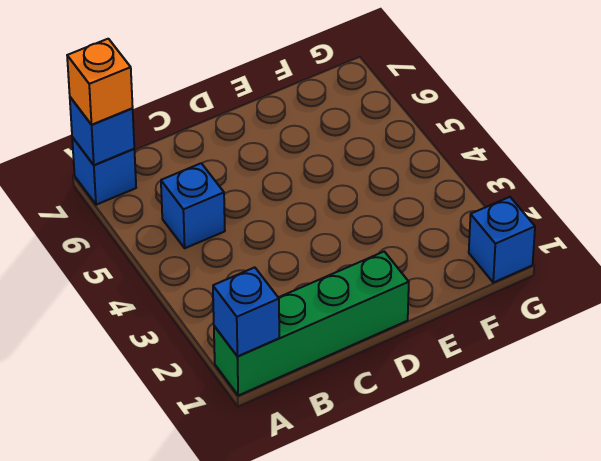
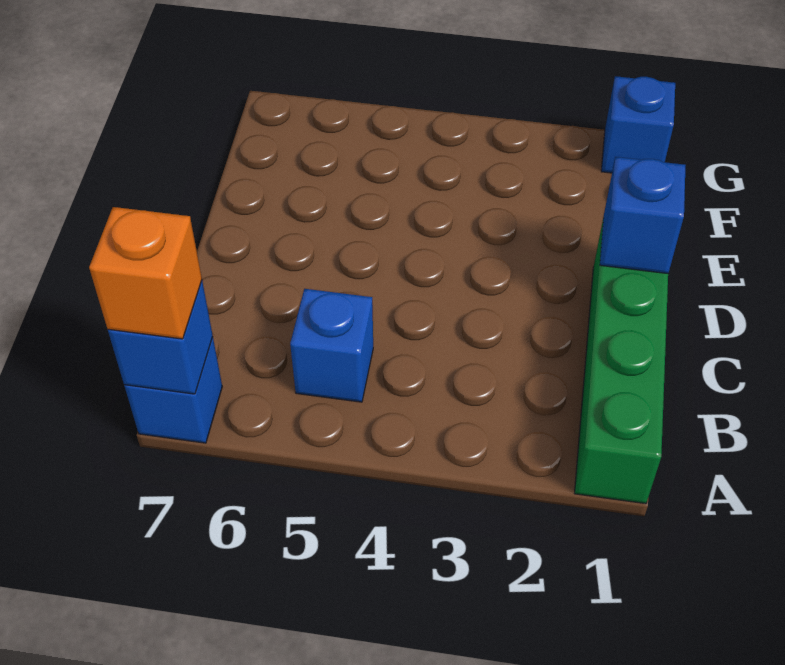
blue brick A1 level 2 -> blue brick D1 level 2

